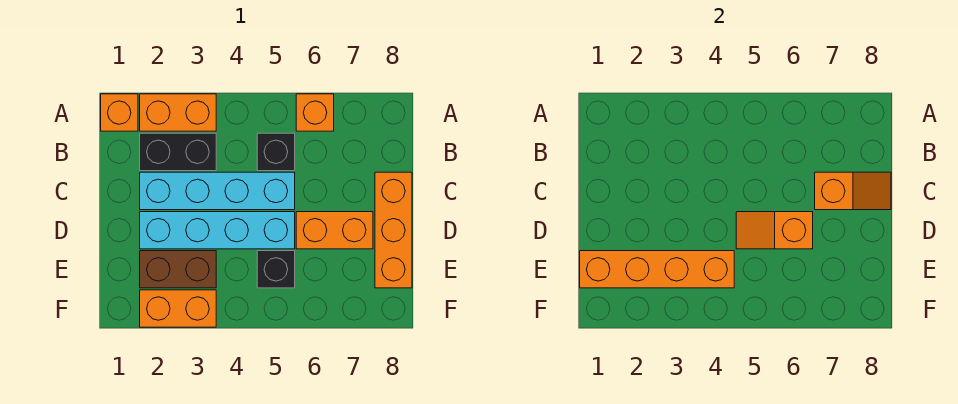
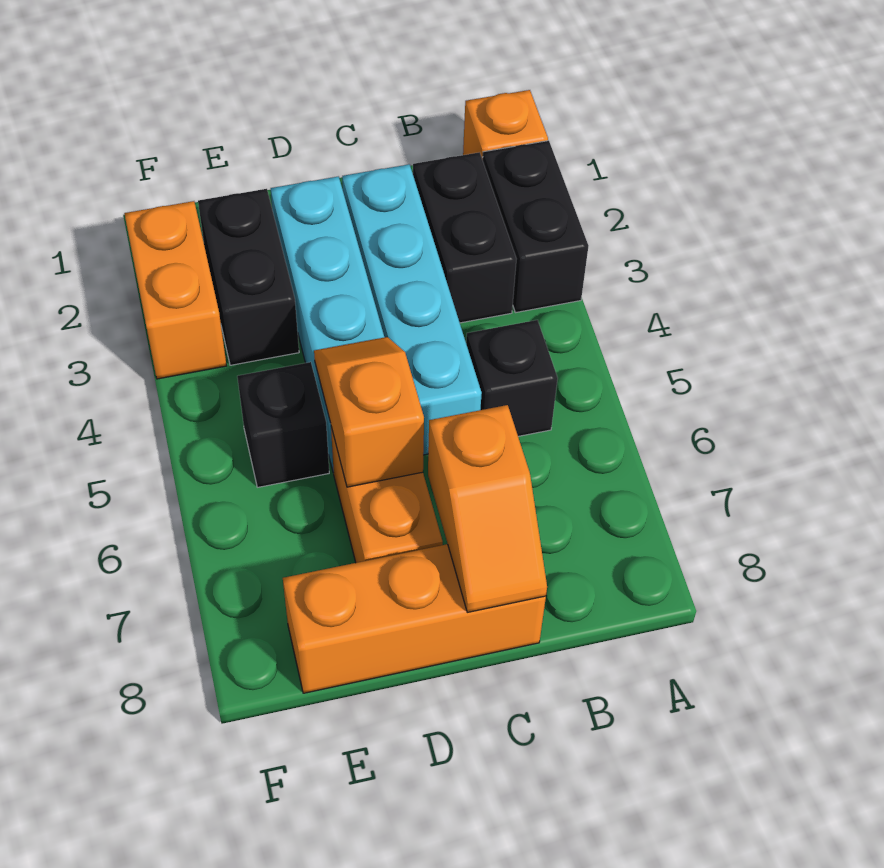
orange brick A2:A3 level 1 -> black brick A2:A3 level 1
orange brick A6 level 1 -> none
orange brick E1:E4 level 2 -> none
brown brick E2:E3 level 1 -> black brick E2:E3 level 1

